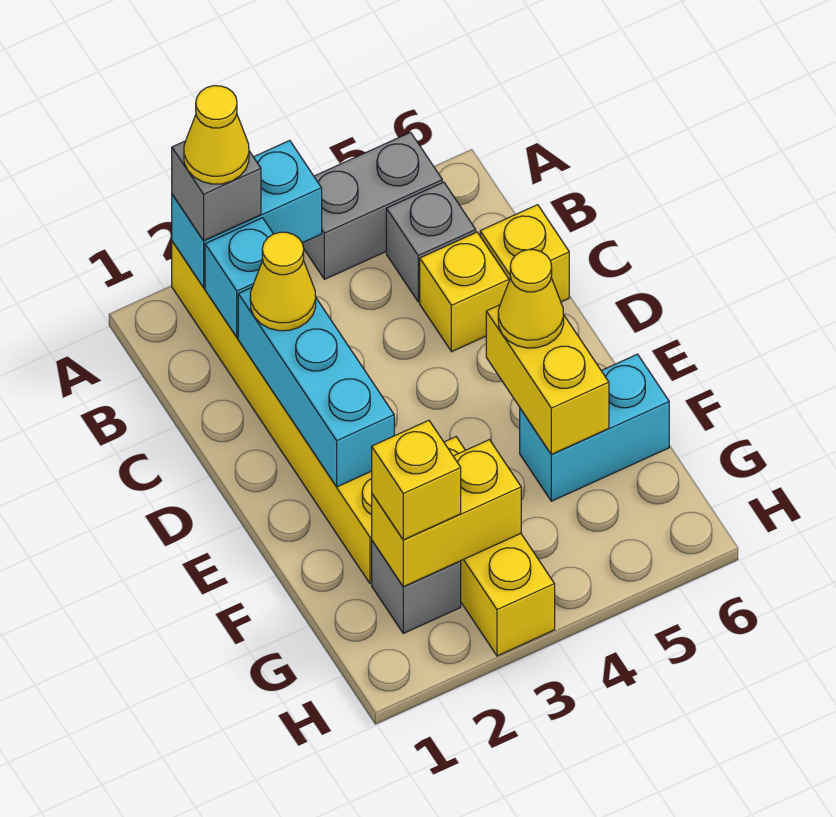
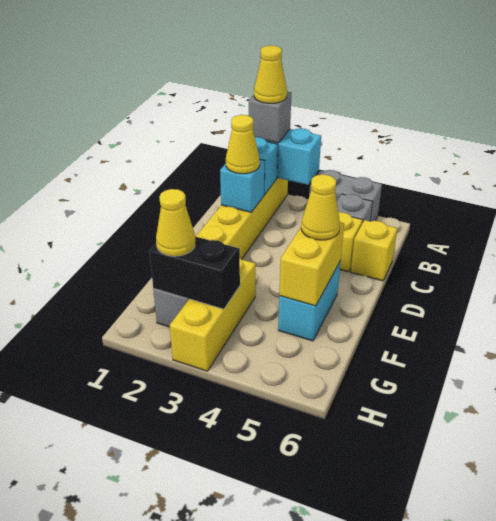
cyan brick C2:E2 level 2 -> cyan brick C2 level 2
cyan brick F5:F6 level 1 -> cyan brick E5:F5 level 1
yellow brick G2:G3 level 2 -> black brick G2:G3 level 2
yellow brick G2 level 3 -> yellow cone G2 level 3

